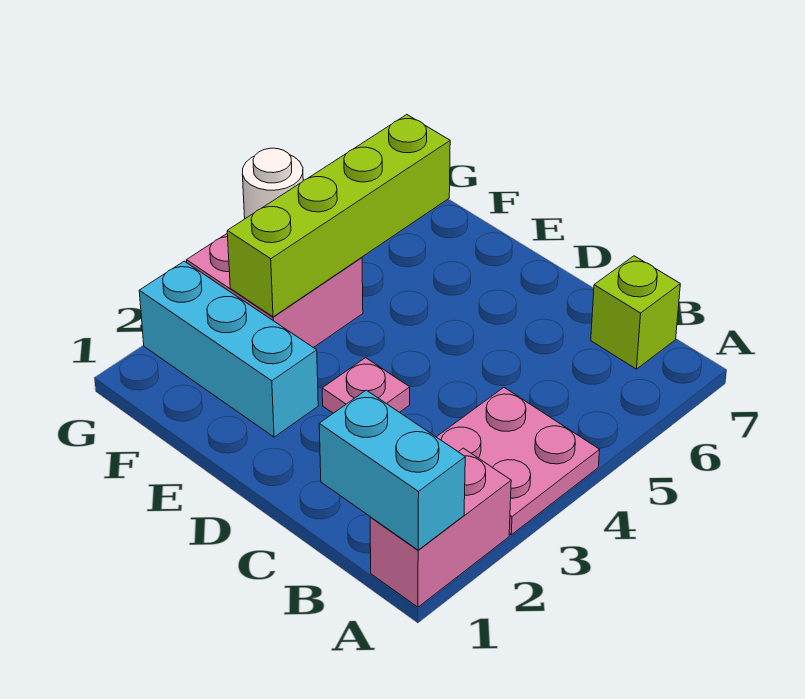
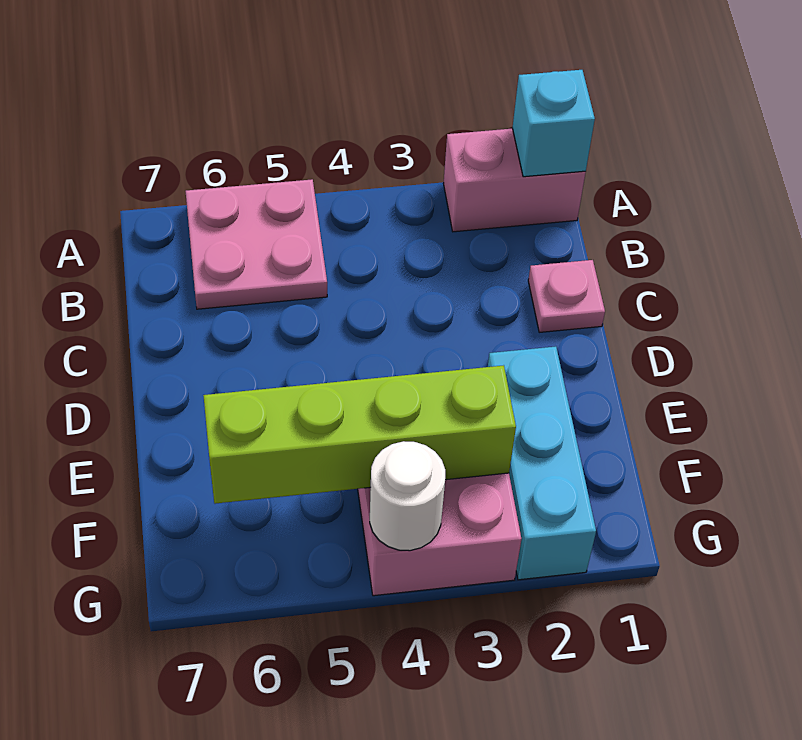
cyan brick A1:B1 level 2 -> cyan brick A1 level 2
pink plate A3:B4 level 1 -> pink plate A5:B6 level 1
lime brick B7 level 1 -> none
pink plate D3 level 1 -> pink plate C1 level 1

